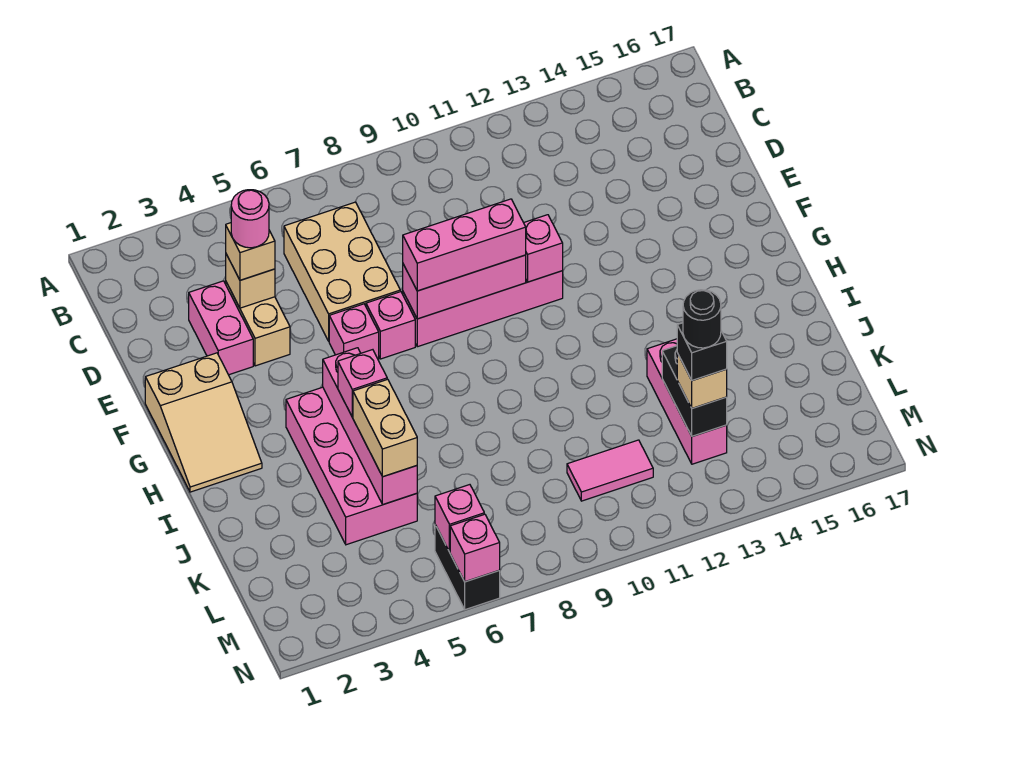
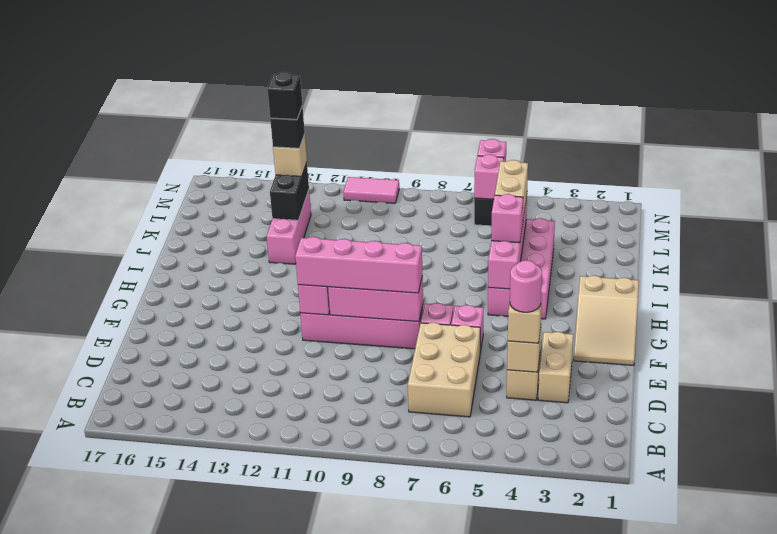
pink brick D3:E3 level 1 -> tan brick D3:E3 level 1
tan slope F1:H2 level 1 top F -> tan slope F1:H2 level 1 top H
pink brick F8:F10 level 3 -> pink brick F8:F11 level 3
pink tile L10:L11 level 1 -> pink tile N10:N11 level 1
black round brick L13 level 5 -> black brick L13 level 5

